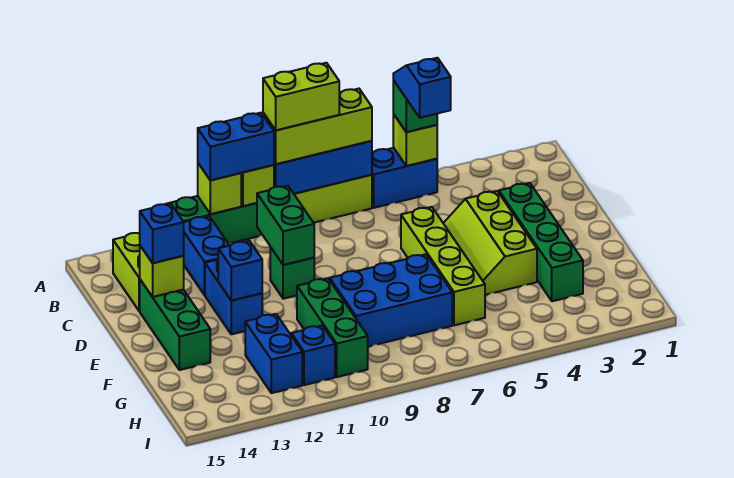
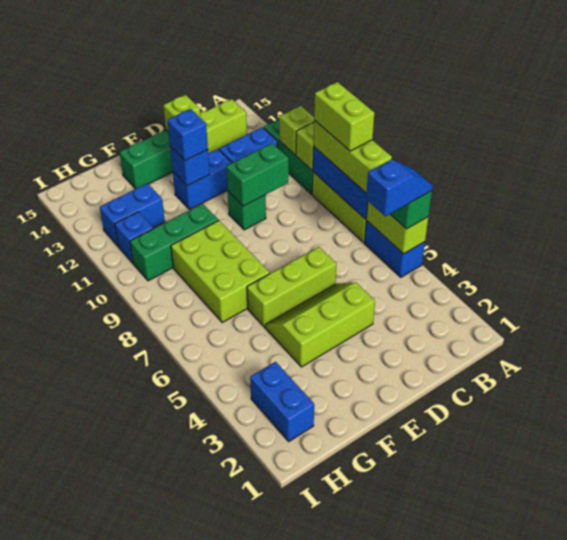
lime brick A5 level 2 -> lime brick A5:A6 level 2
blue brick A10:A11 level 3 -> blue brick H2:H3 level 1
green brick D3:G3 level 1 -> none
lime brick D6:G6 level 1 -> lime brick D6:F6 level 1
blue brick D14 level 3 -> blue brick E12 level 3
blue brick F7:G9 level 1 -> lime brick F7:G9 level 1

